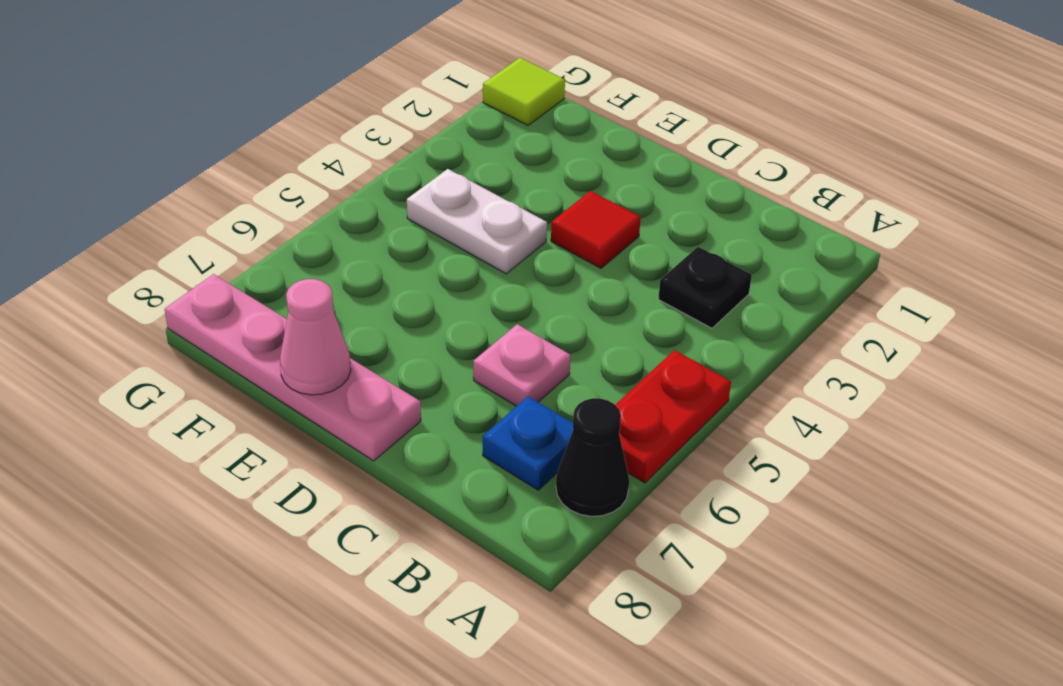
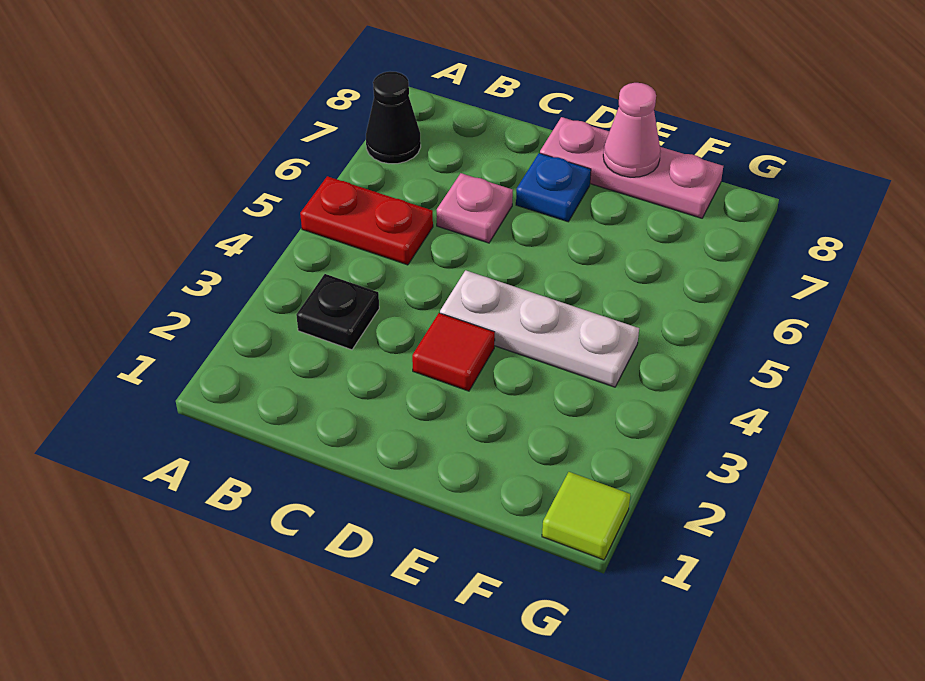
red plate A5:A6 level 1 -> red plate A5:B5 level 1
blue plate B7 level 1 -> blue plate D7 level 1
pink plate D8:G8 level 1 -> pink plate D8:F8 level 1
white plate E4:F4 level 1 -> white plate D4:F4 level 1

